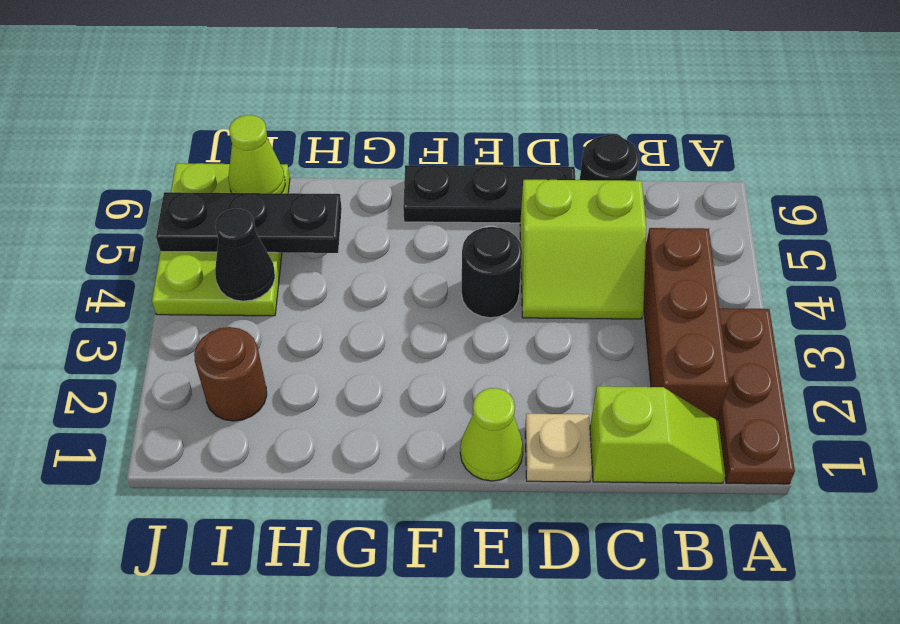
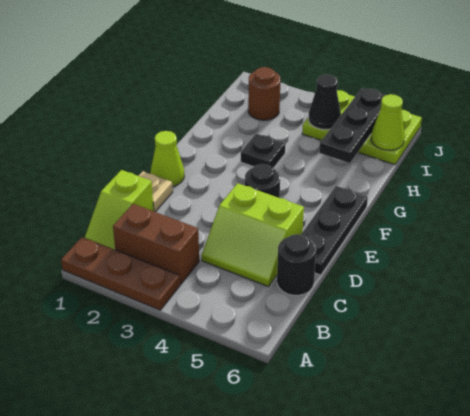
brown brick B2:B4 level 1 -> brown brick B2:B3 level 1
lime slope C4:D5 level 1 top 5 -> lime slope C4:D5 level 1 top D
none -> black plate G3 level 1

